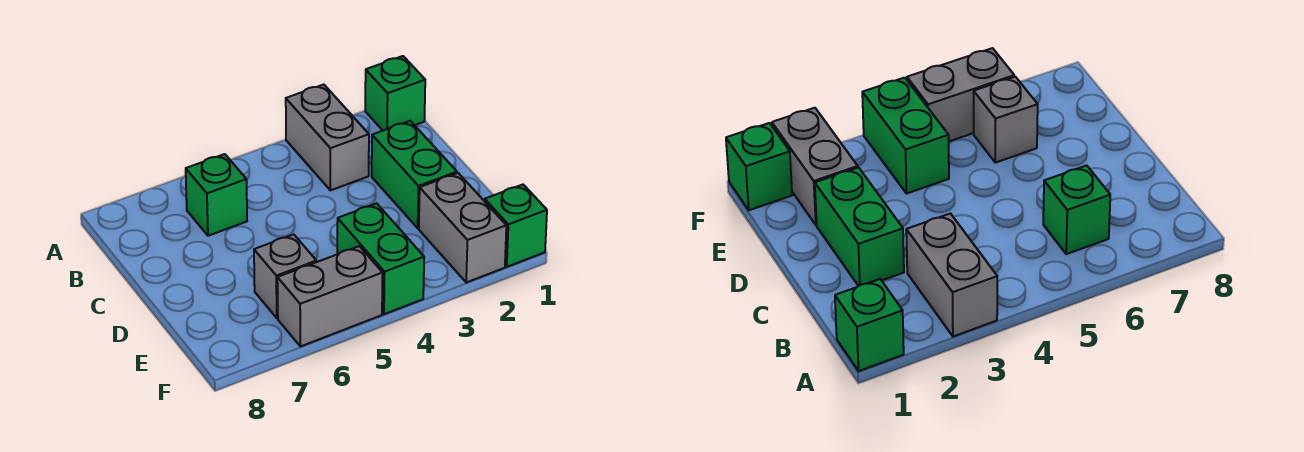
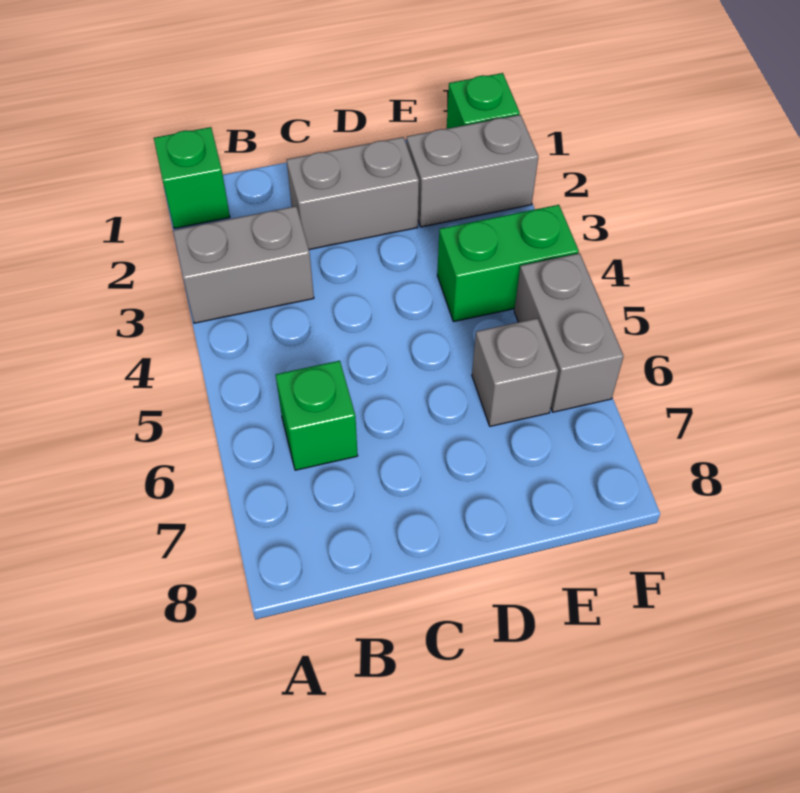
green brick C2:D2 level 1 -> grey brick C2:D2 level 1

